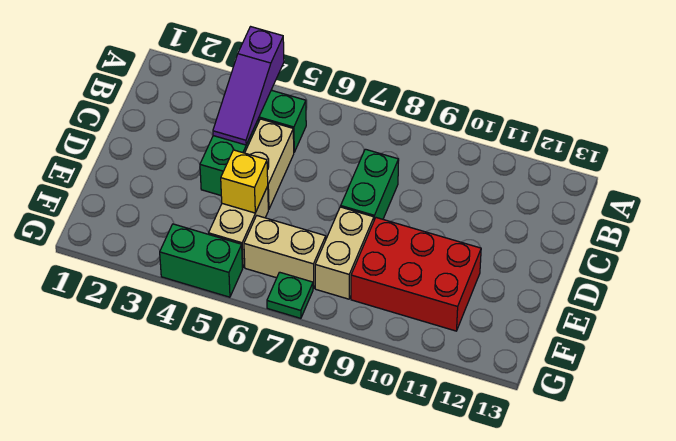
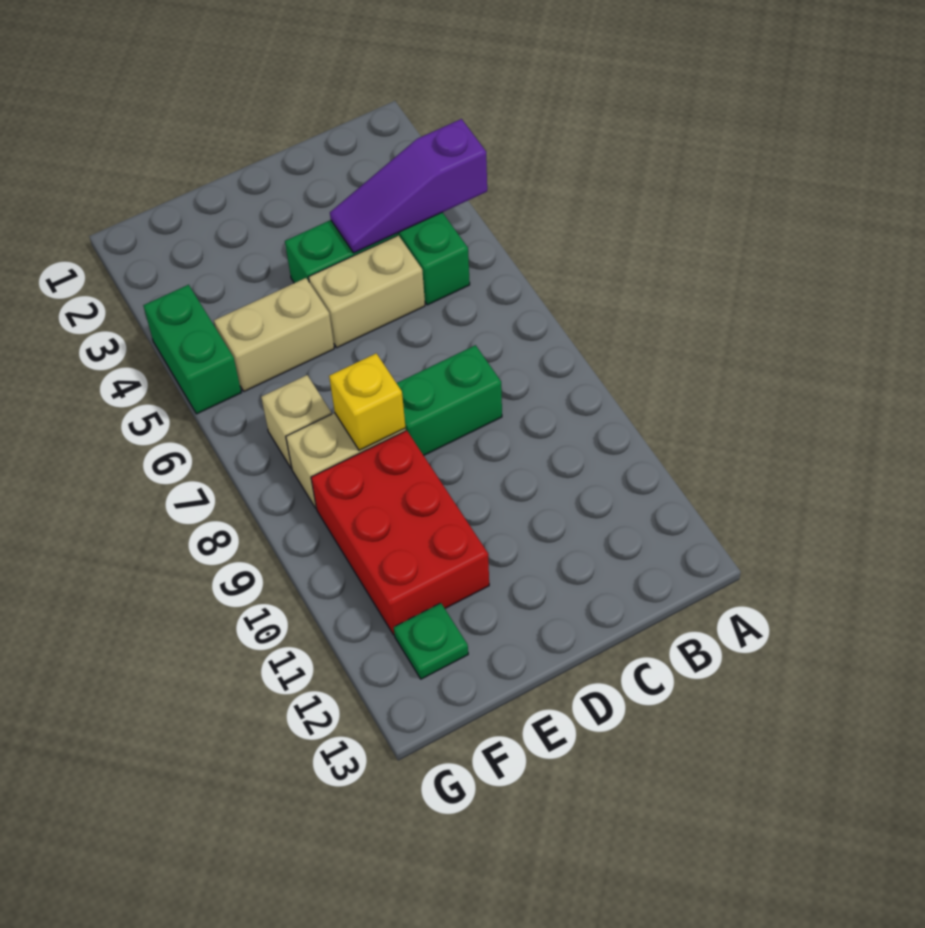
yellow brick E5 level 2 -> yellow brick E8 level 2
tan brick F6:F7 level 1 -> tan brick F7 level 1
green plate G7 level 1 -> green plate F12 level 1

